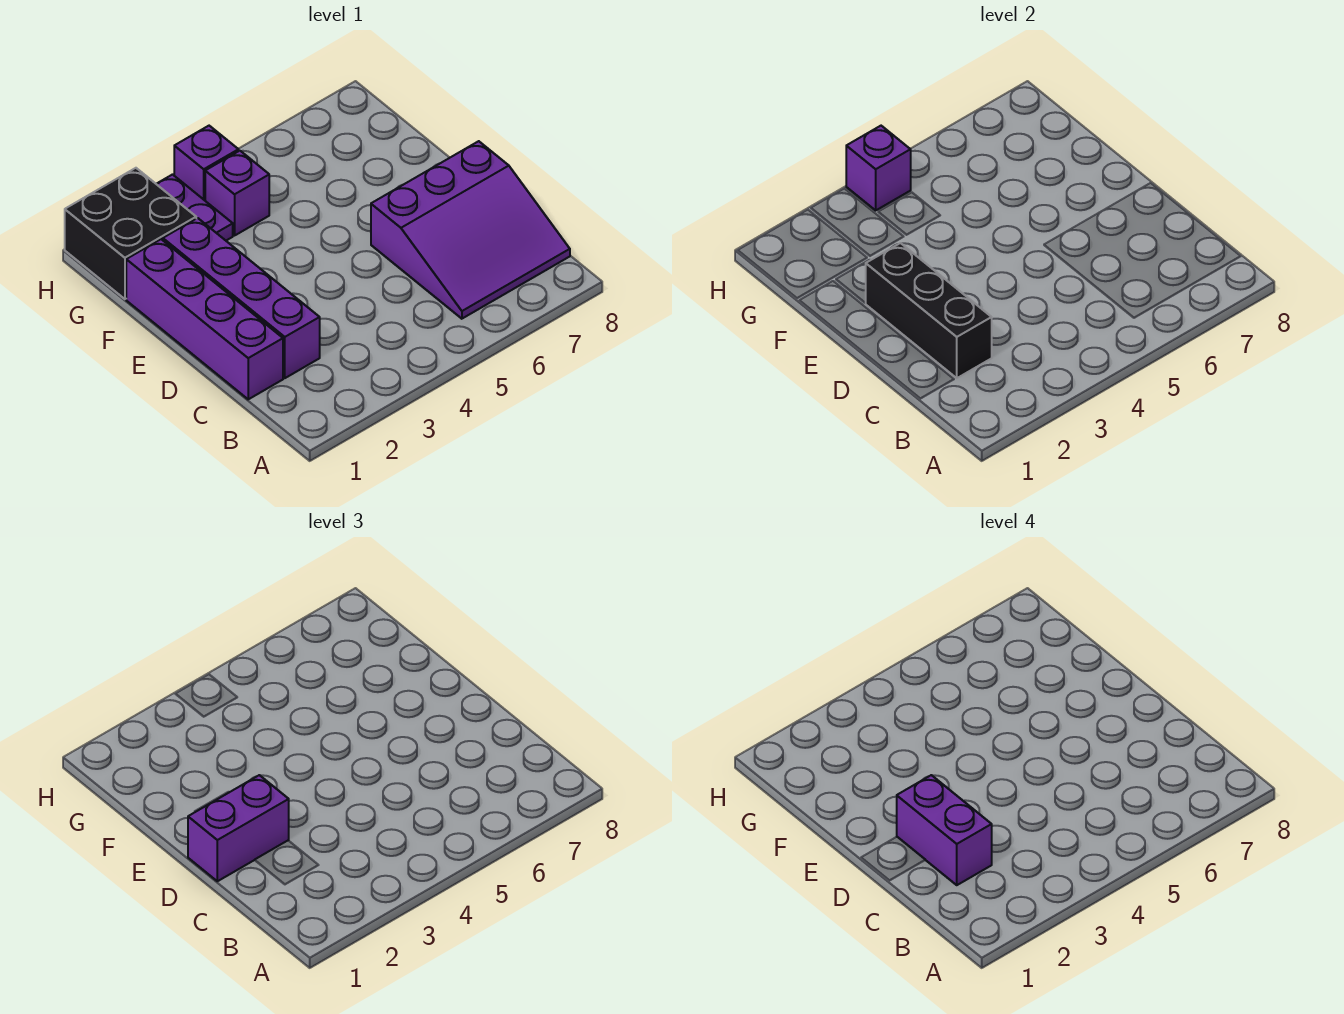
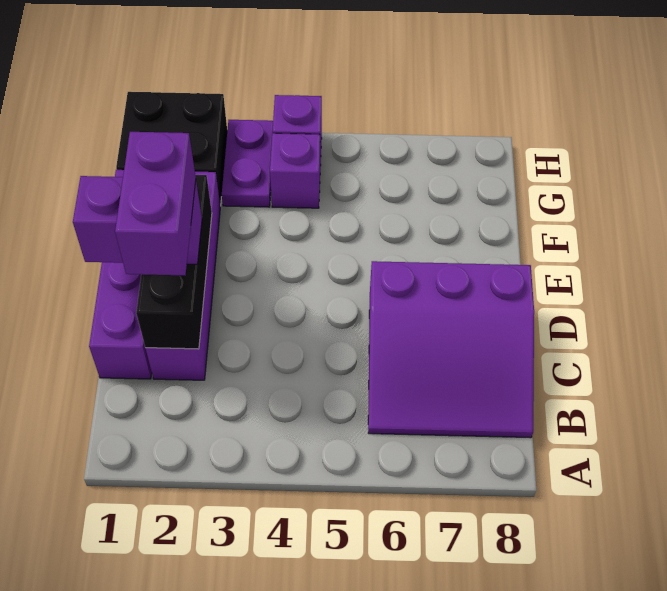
purple brick H4 level 2 -> none

